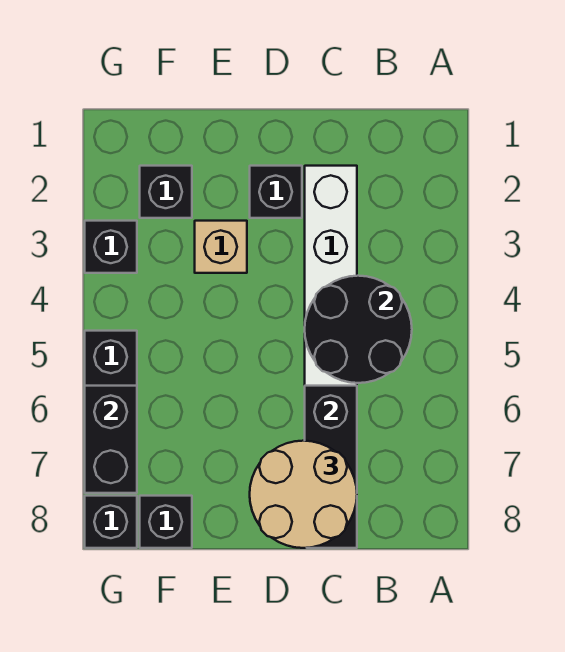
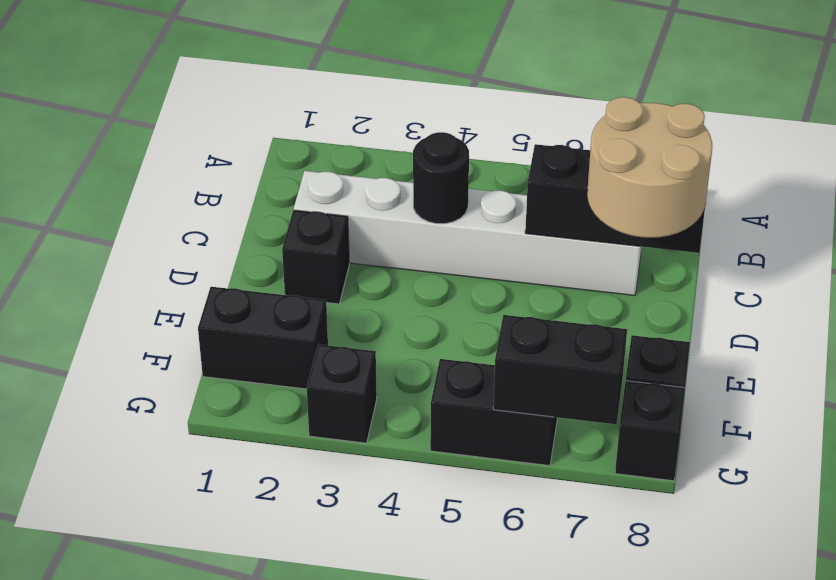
black round brick B4:C5 level 2 -> black round brick C4 level 2
tan brick E3 level 1 -> none
black brick F2 level 1 -> black brick F1:F2 level 1

